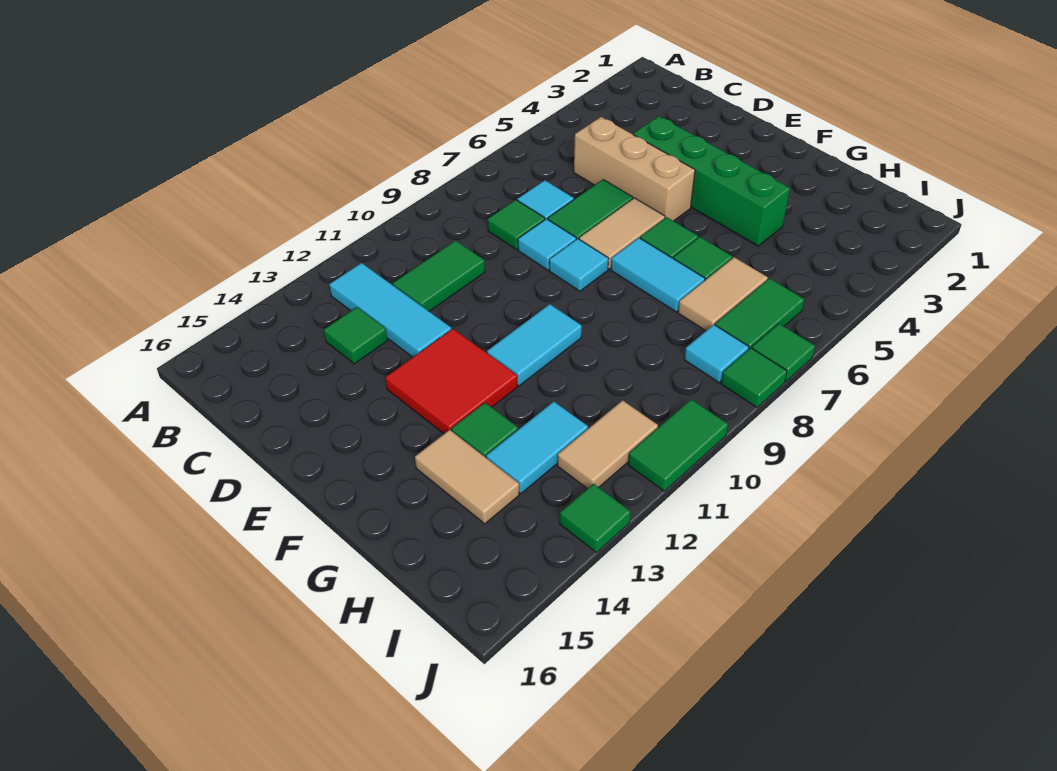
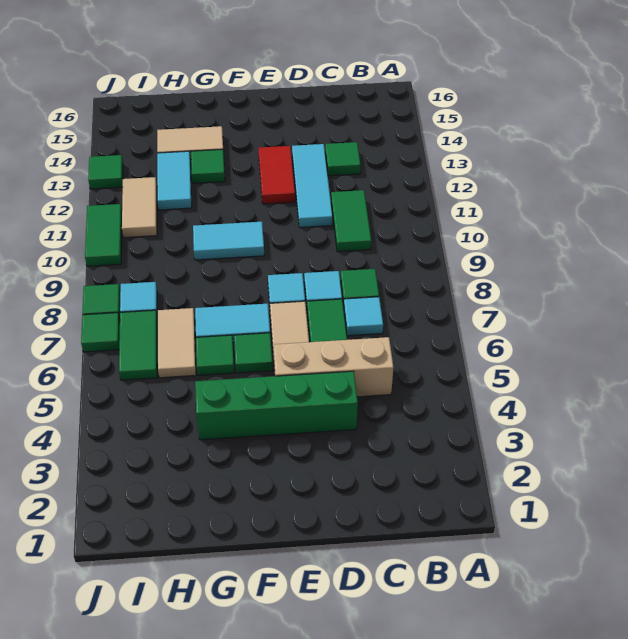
cyan tile B12:D12 level 1 -> cyan tile D11:D13 level 1
red tile E12:F13 level 1 -> red tile E12:E13 level 1
cyan tile F10:F11 level 1 -> cyan tile F10:G10 level 1

